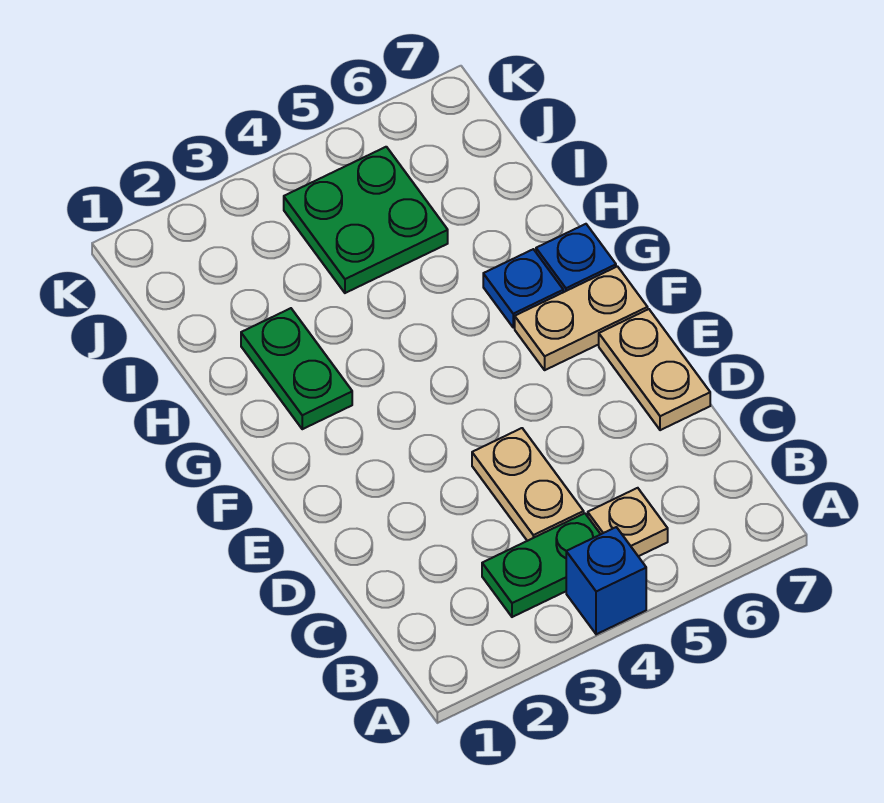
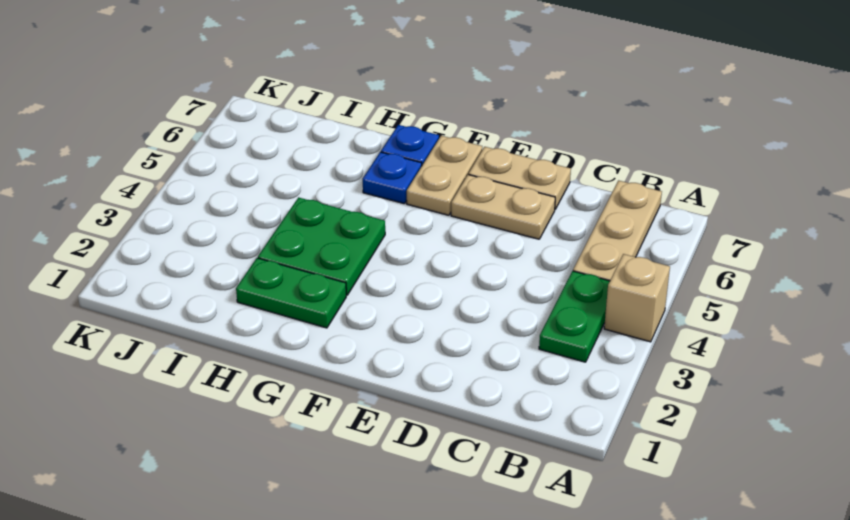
blue brick A4 level 1 -> tan brick A4 level 1
tan plate B5 level 1 -> tan plate B5:B7 level 1
tan plate C4:D4 level 1 -> tan plate D6:E6 level 1
green plate I4:J5 level 1 -> green plate G3:H4 level 1

